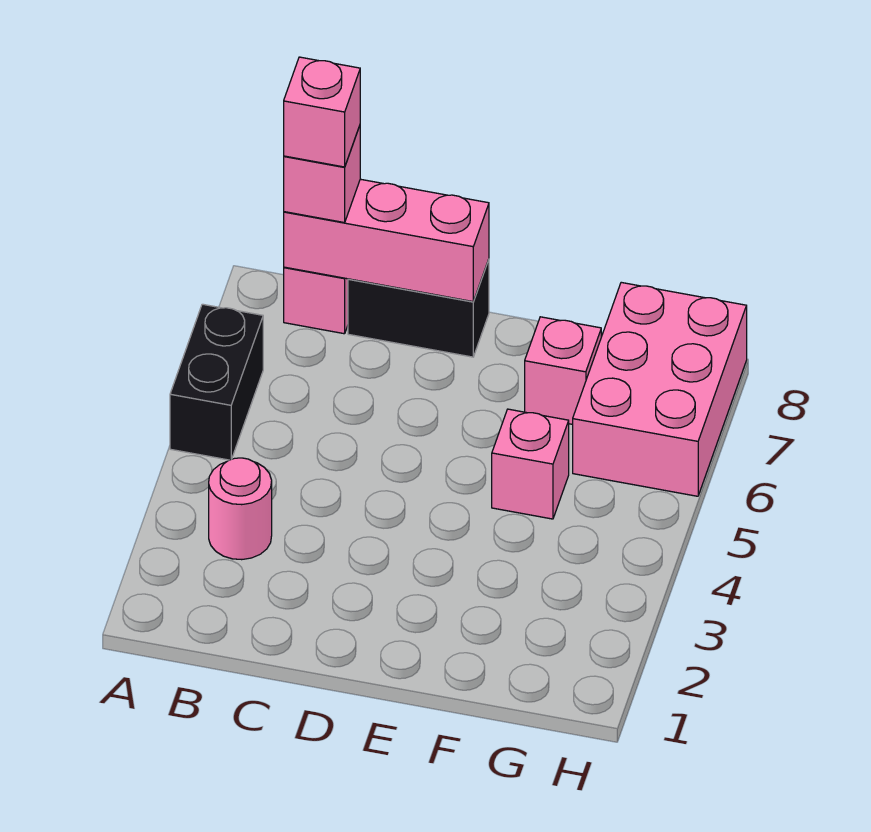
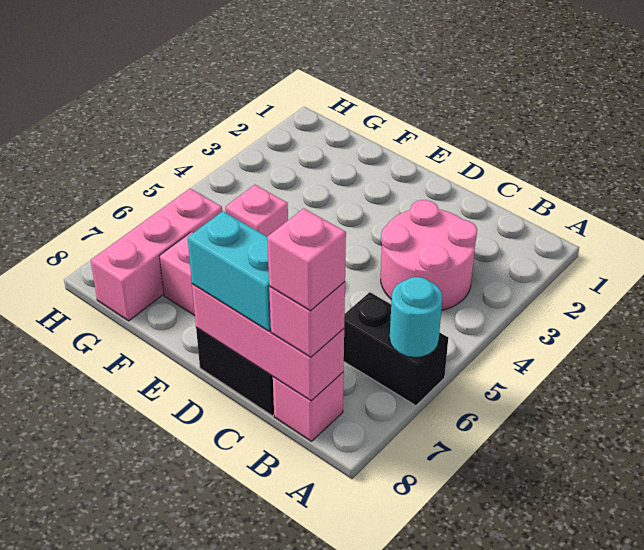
black brick A5:A6 level 1 -> black brick A6:B6 level 1
none -> cyan round brick A6 level 2
pink round brick B3 level 1 -> pink round brick B3:C4 level 1
none -> cyan brick C8:D8 level 3
pink brick G6:H8 level 1 -> pink brick G6:G8 level 1

